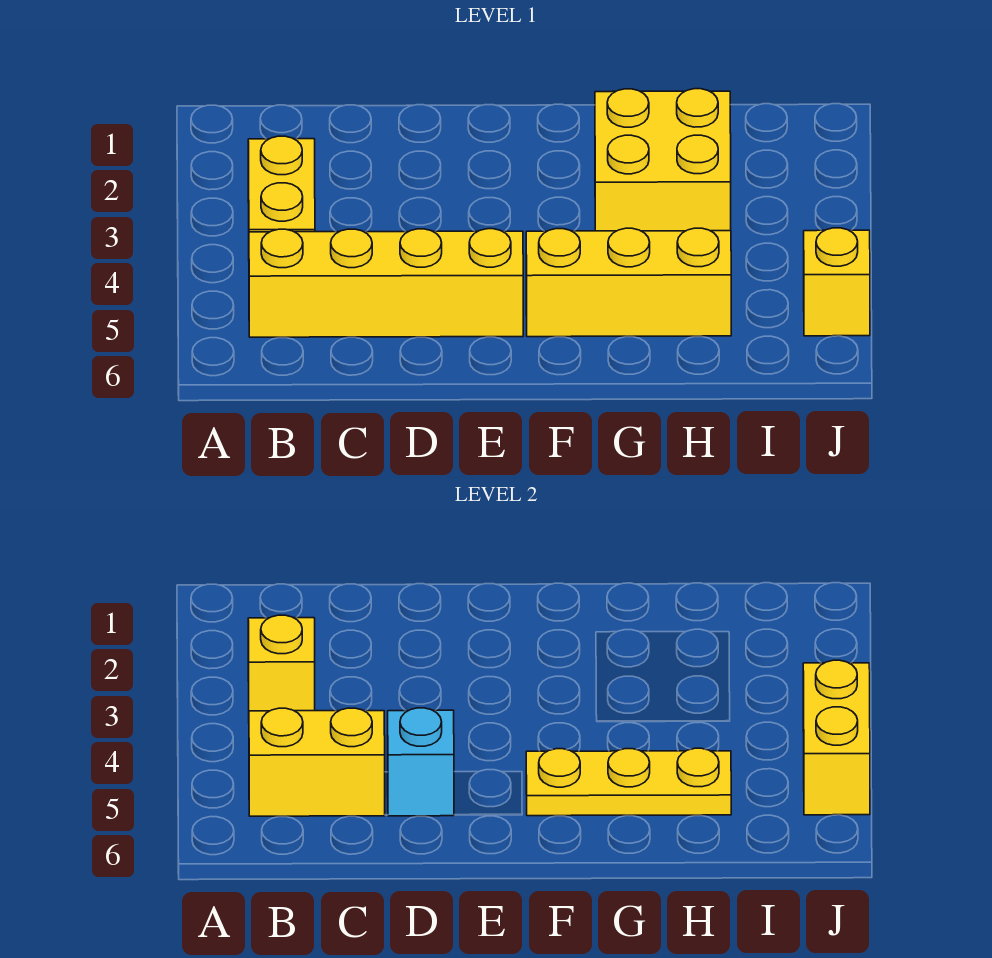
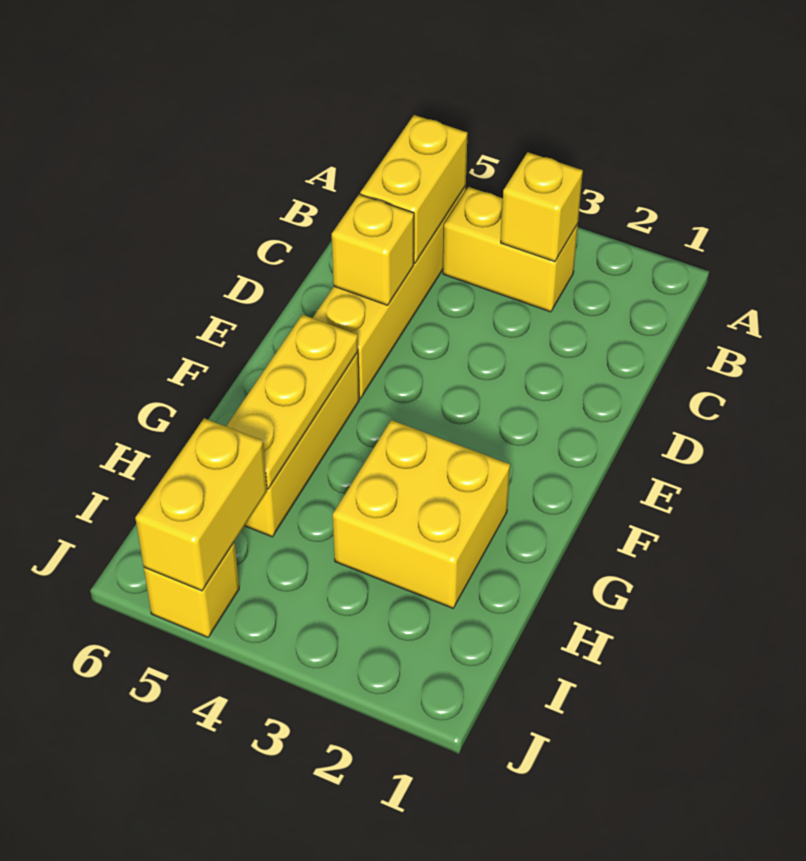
cyan brick D5 level 2 -> yellow brick D5 level 2
yellow brick J4:J5 level 2 -> yellow brick I5:J5 level 2

